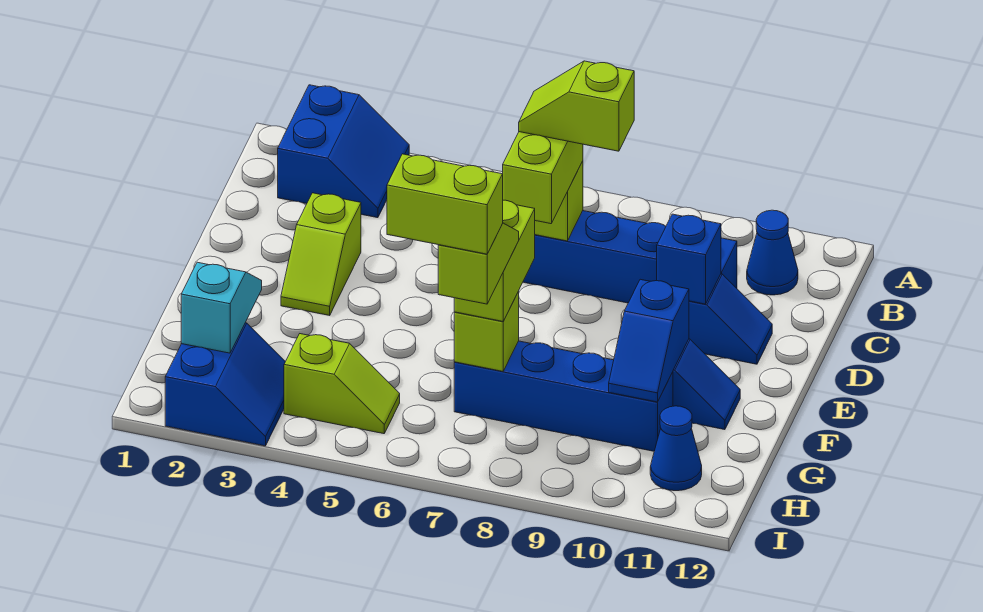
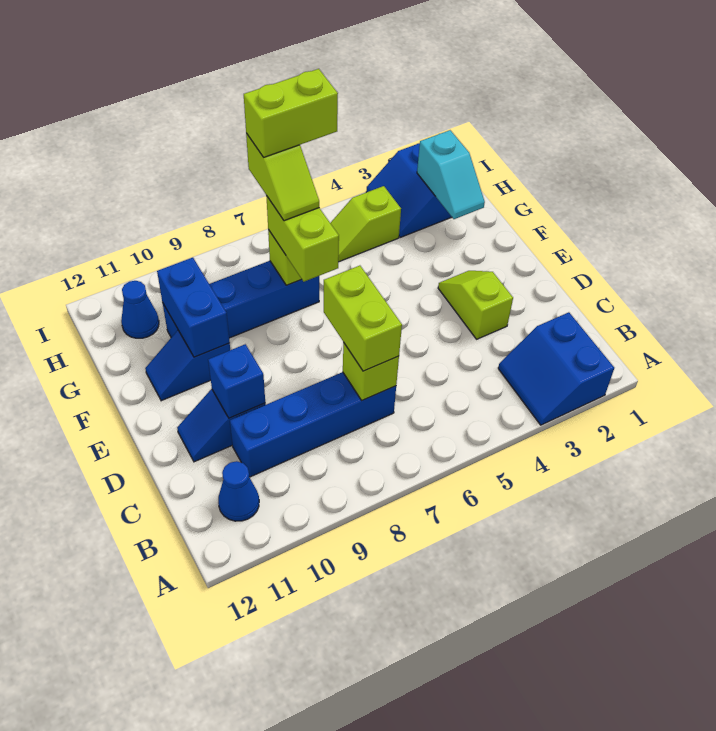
lime slope C7:C8 level 4 top 8 -> none
blue slope F10:G10 level 2 top F -> blue brick F10:G10 level 2

